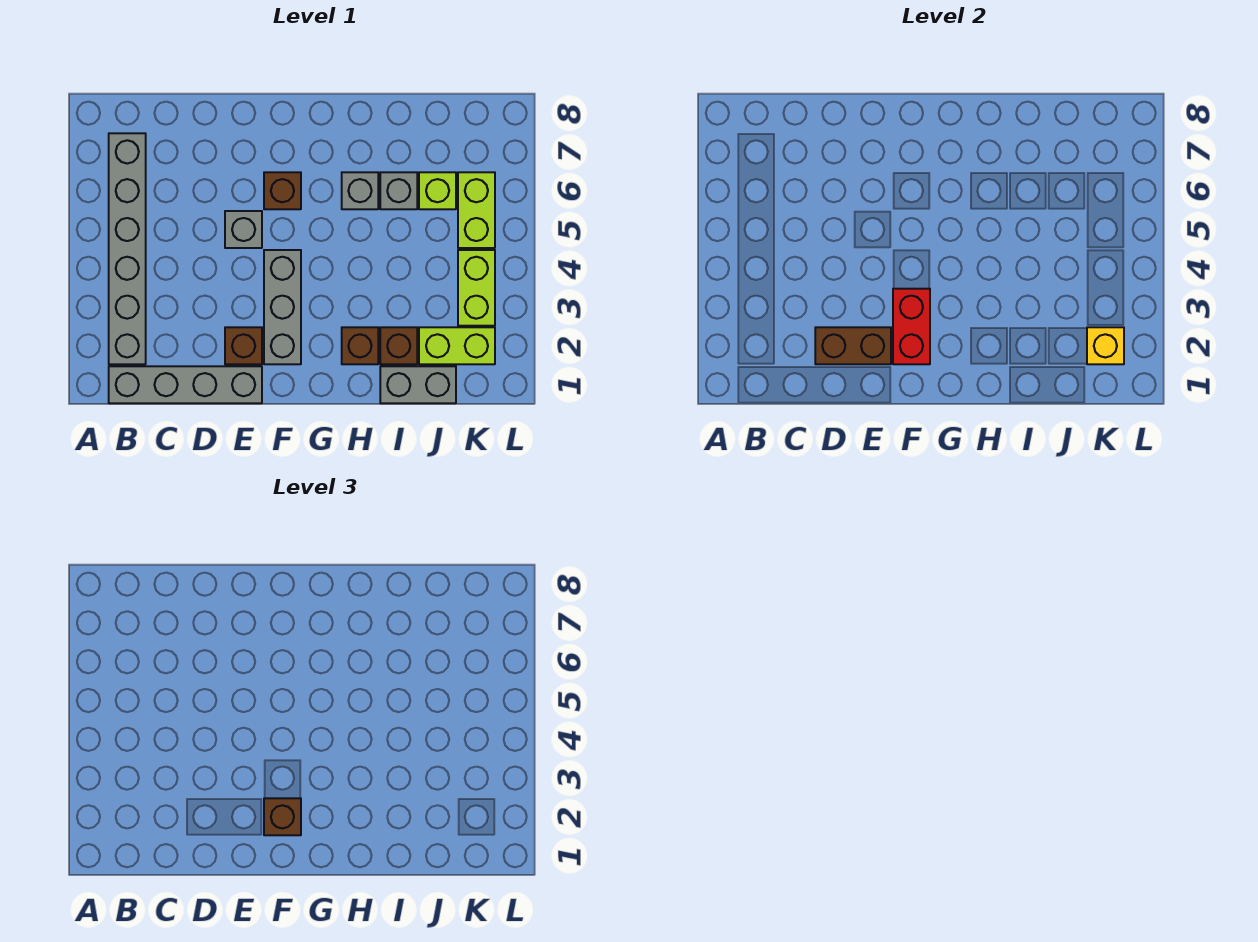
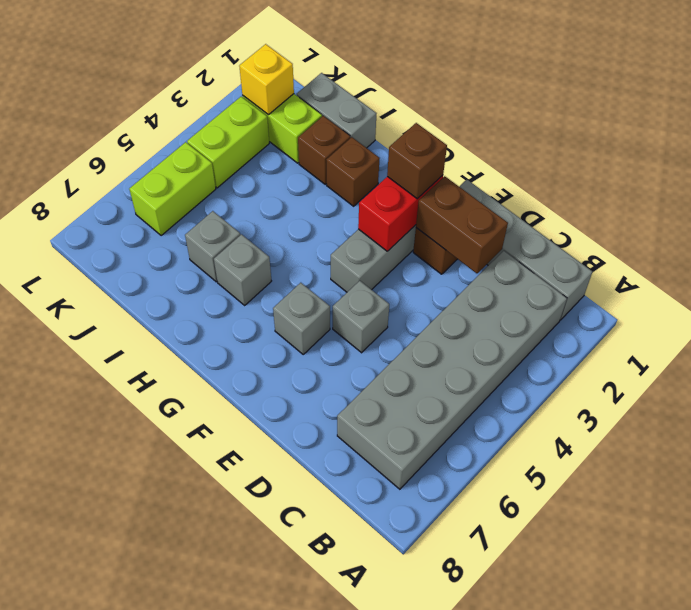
grey brick B2:B7 level 1 -> grey brick B2:C7 level 1
brown brick F6 level 1 -> grey brick F6 level 1
lime brick J6 level 1 -> none

